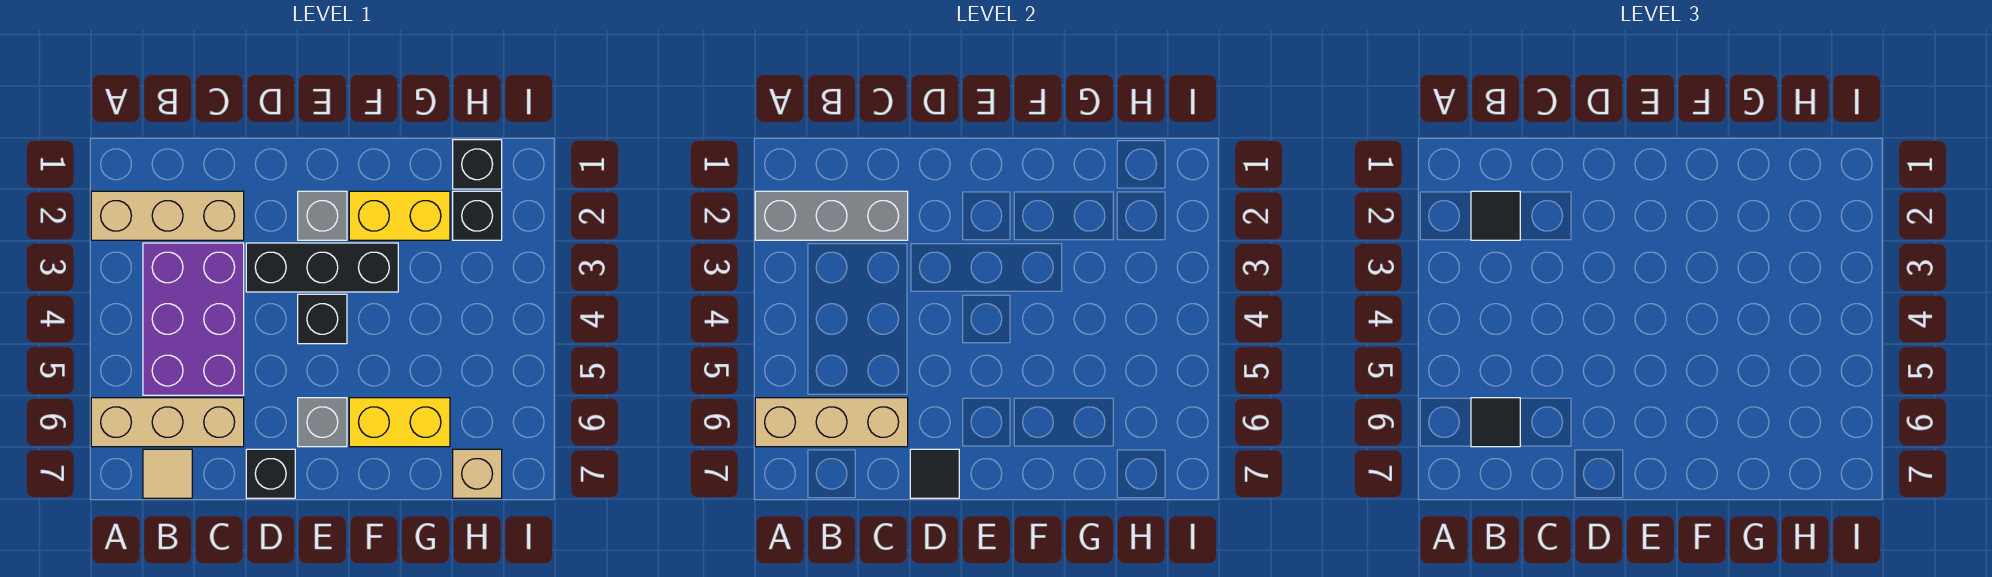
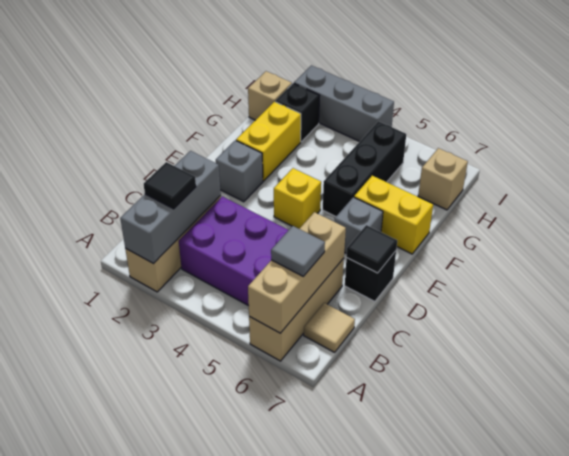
black tile B6 level 3 -> grey tile B6 level 3
black brick D3:F3 level 1 -> black brick F5:H5 level 1
black brick E4 level 1 -> yellow brick E4 level 1
yellow brick F6:G6 level 1 -> yellow brick F6:F7 level 1
black brick H1 level 1 -> tan brick H1 level 1
none -> grey brick I2:I4 level 1

